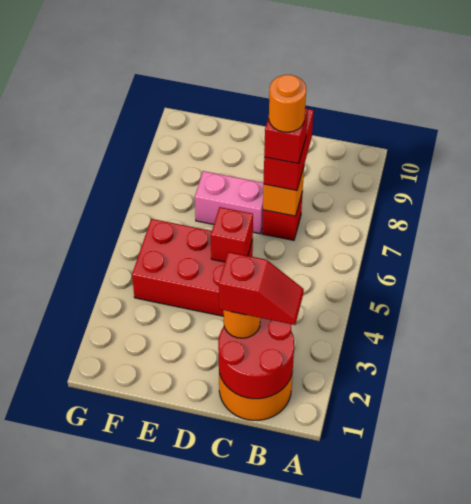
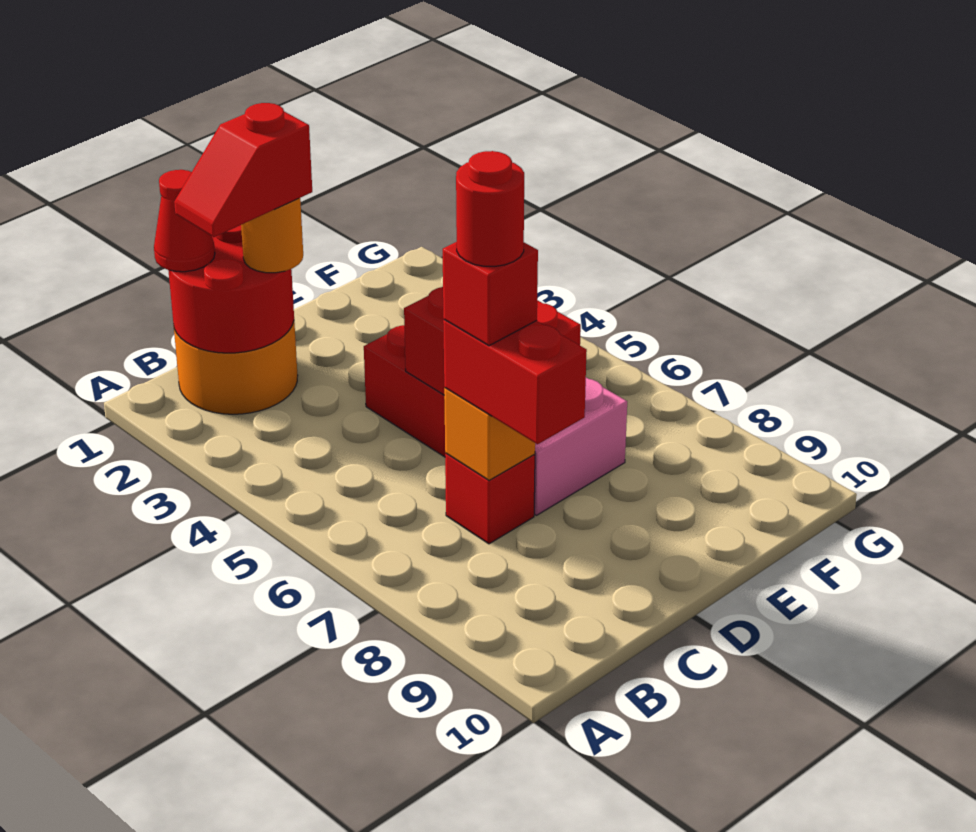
none -> red cone B1 level 3
orange round brick C7 level 5 -> red round brick C7 level 5

